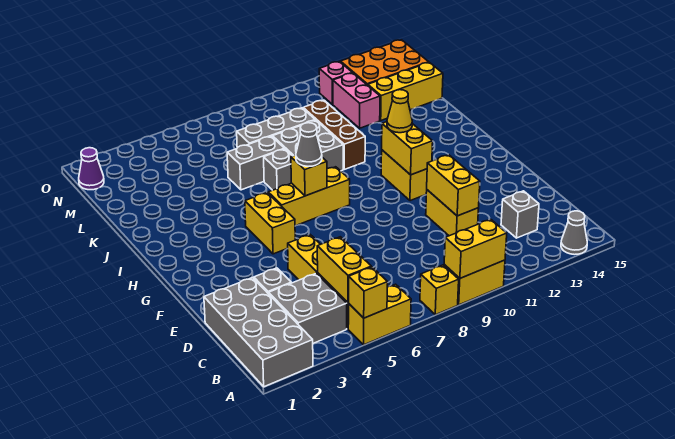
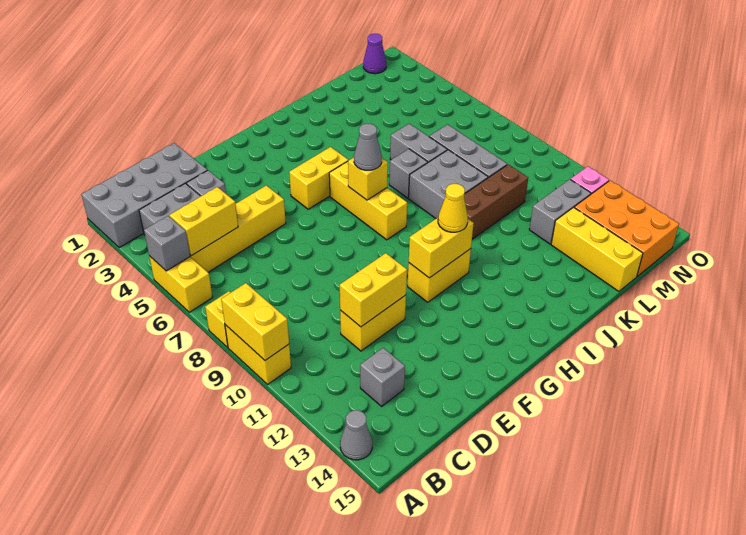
yellow brick A5 level 2 -> grey brick A5 level 2
pink brick L12:M12 level 1 -> grey brick L12:M12 level 1

